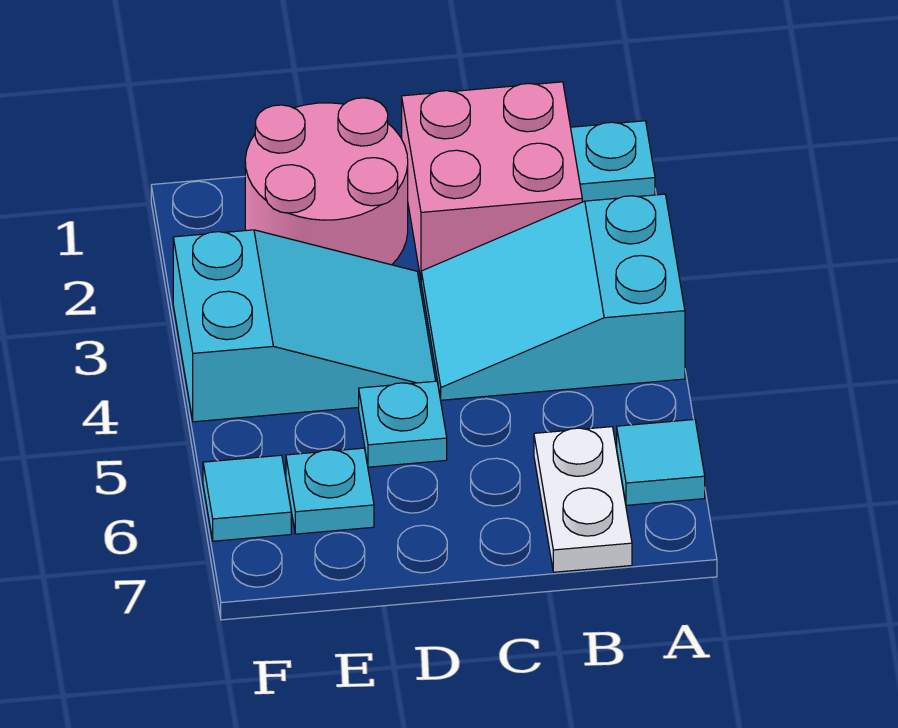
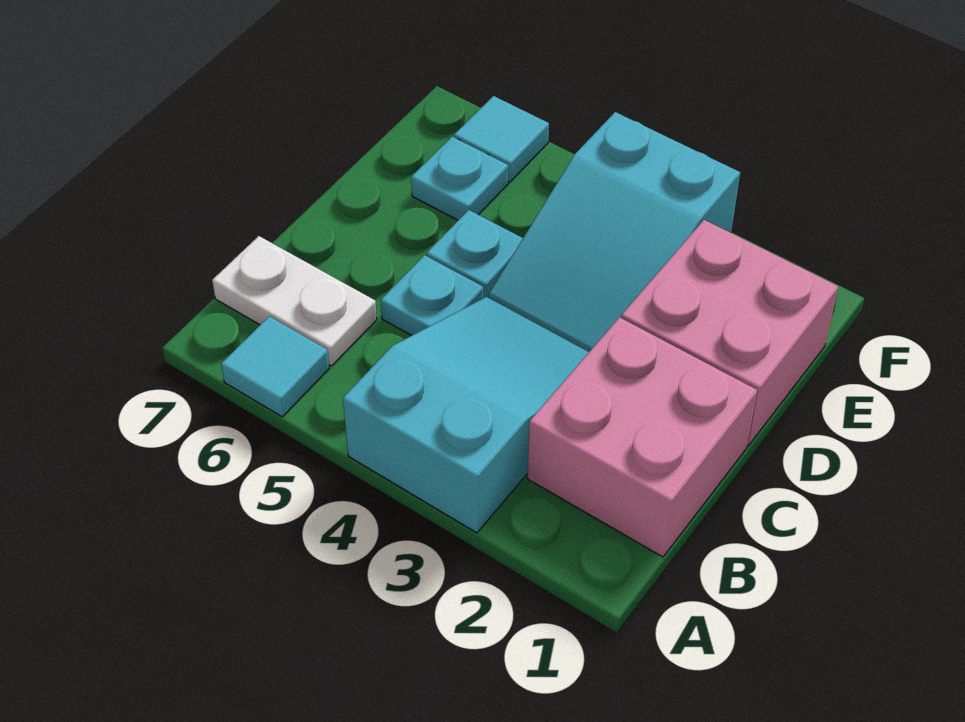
cyan plate A1 level 1 -> cyan plate C5 level 1
pink round brick D1:E2 level 1 -> pink brick D1:E2 level 1

